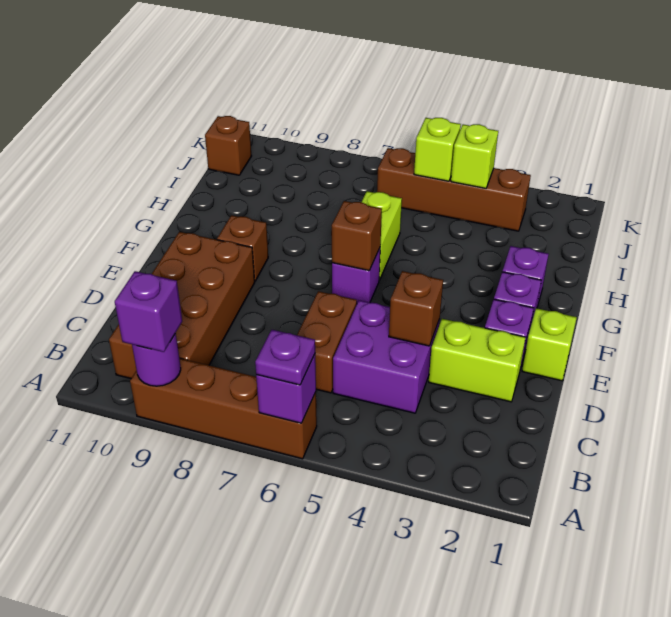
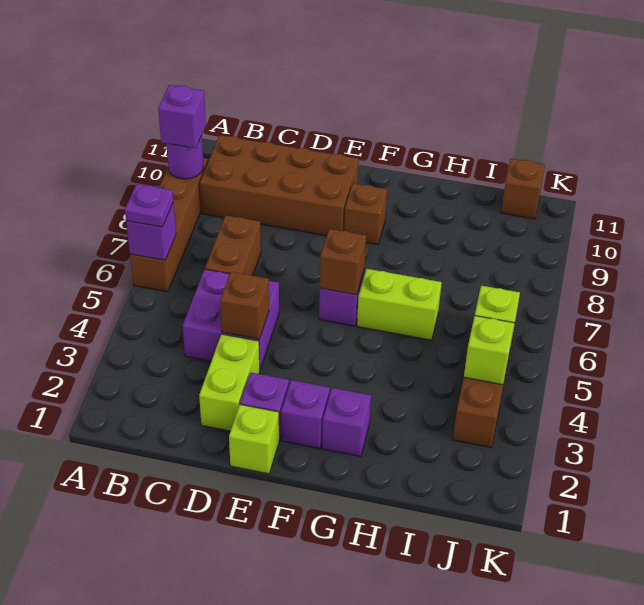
brown brick C6:D6 level 1 -> brown brick C6:C7 level 1

